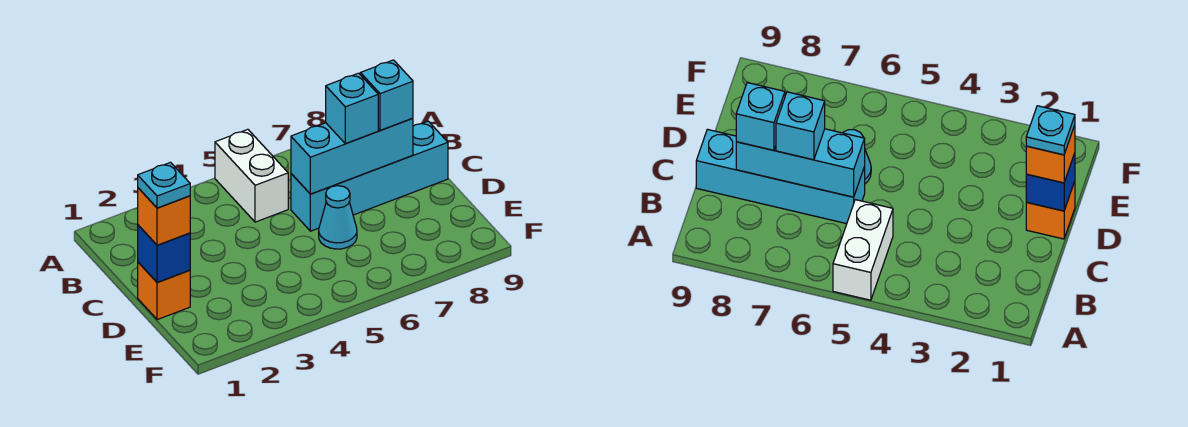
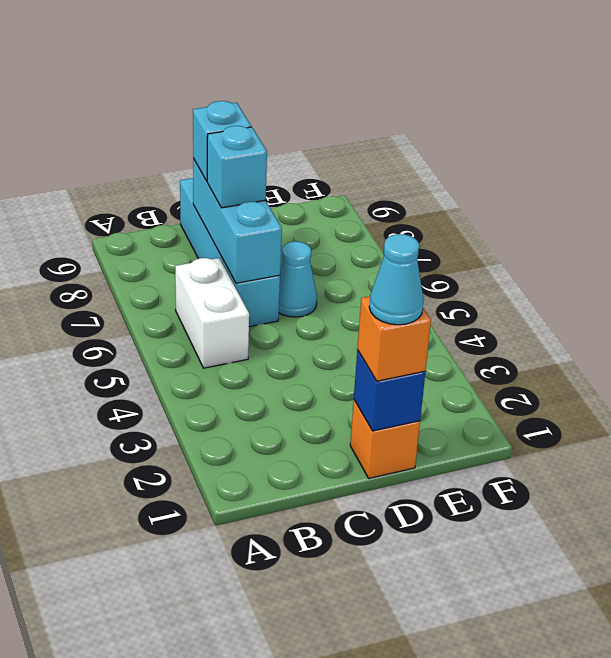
white brick A5:B5 level 1 -> white brick B5:B6 level 1
cyan plate D1 level 4 -> cyan cone D1 level 4

